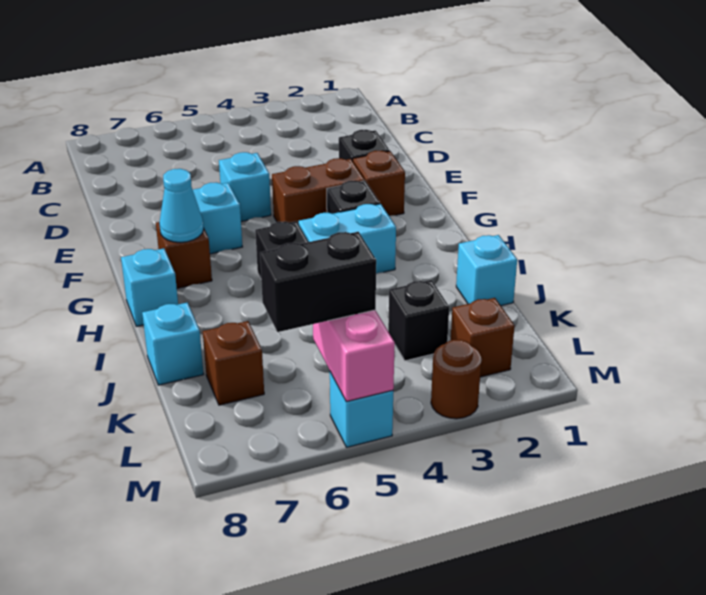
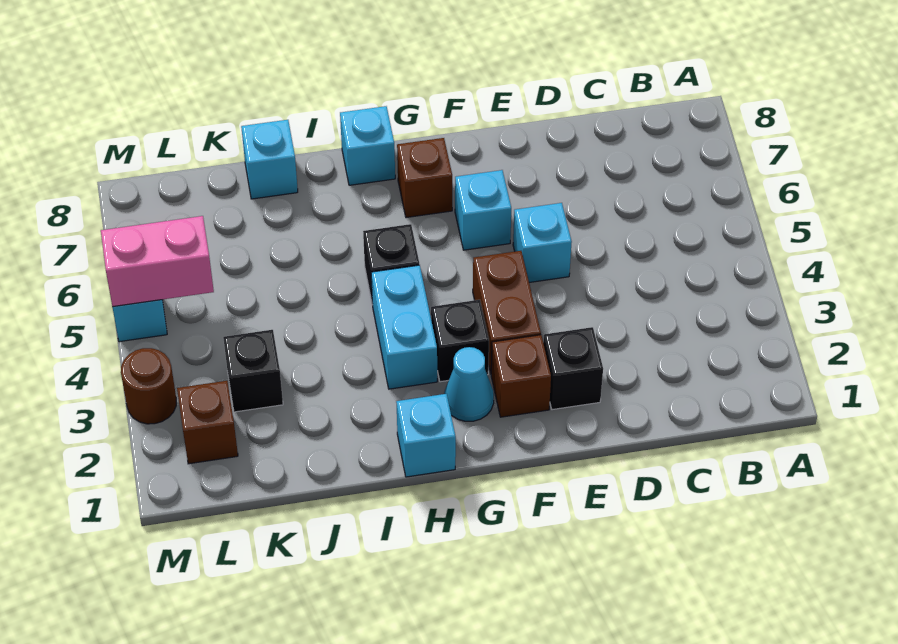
cyan cone G7 level 2 -> cyan cone G2 level 1
cyan brick J1 level 1 -> cyan brick H1 level 1
brown brick K7 level 1 -> none
black brick L5:L6 level 3 -> none

